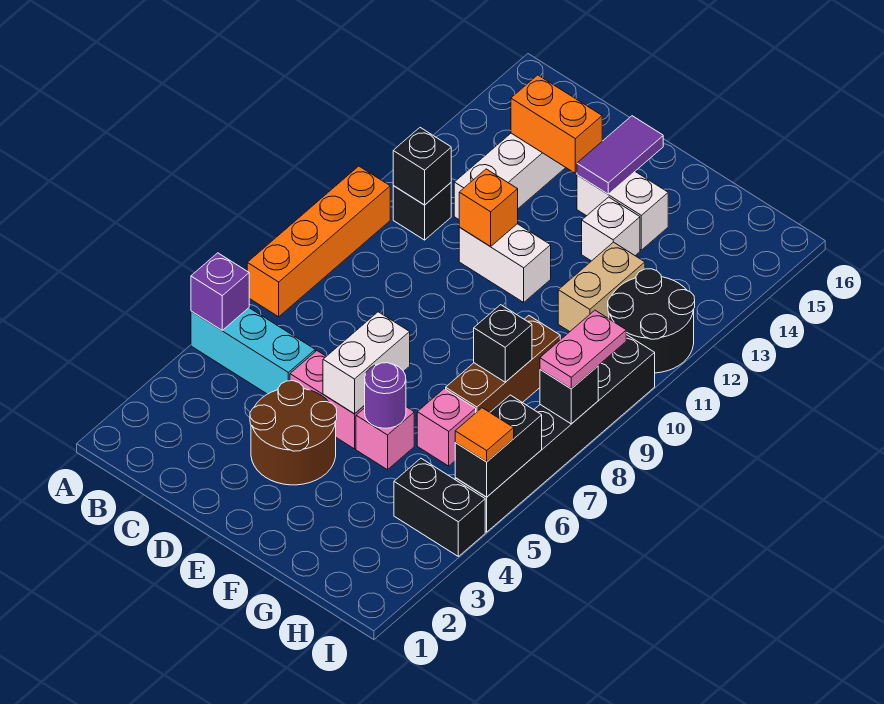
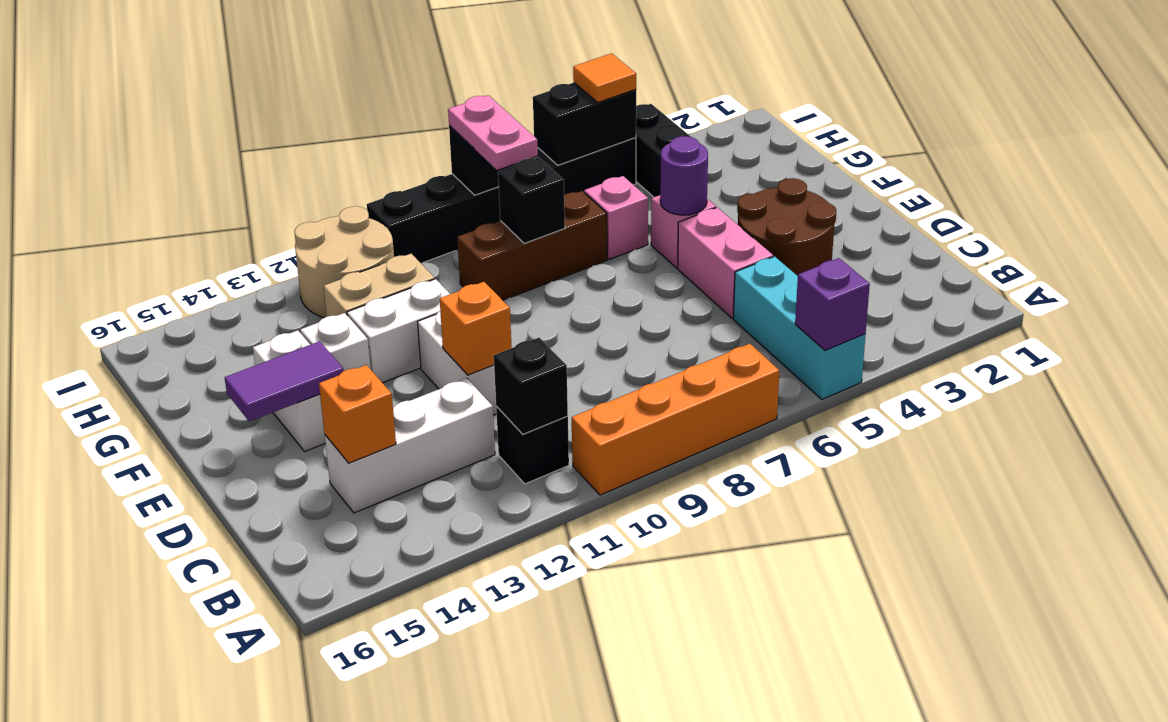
orange brick C14:D14 level 2 -> orange brick C14 level 2
white brick E5:E6 level 2 -> white brick F11:F12 level 1
black round brick H11:I12 level 1 -> tan round brick H11:I12 level 1
pink plate I8:I9 level 3 -> pink plate H8:I8 level 3

